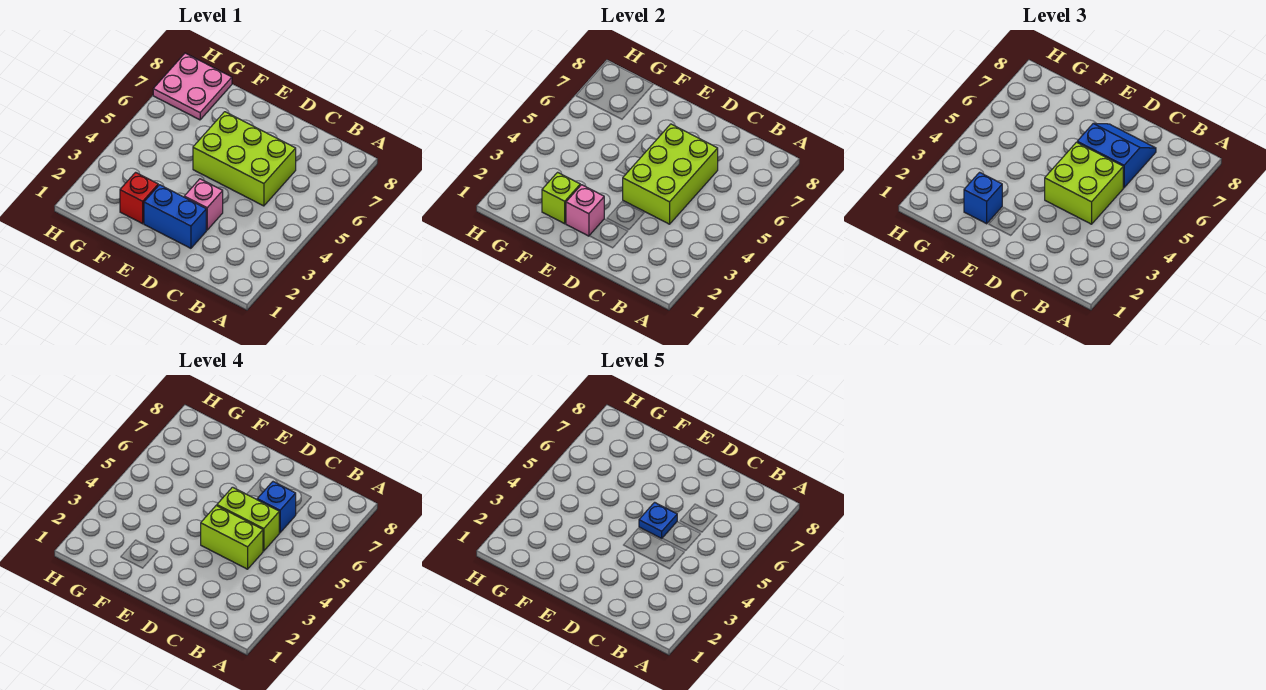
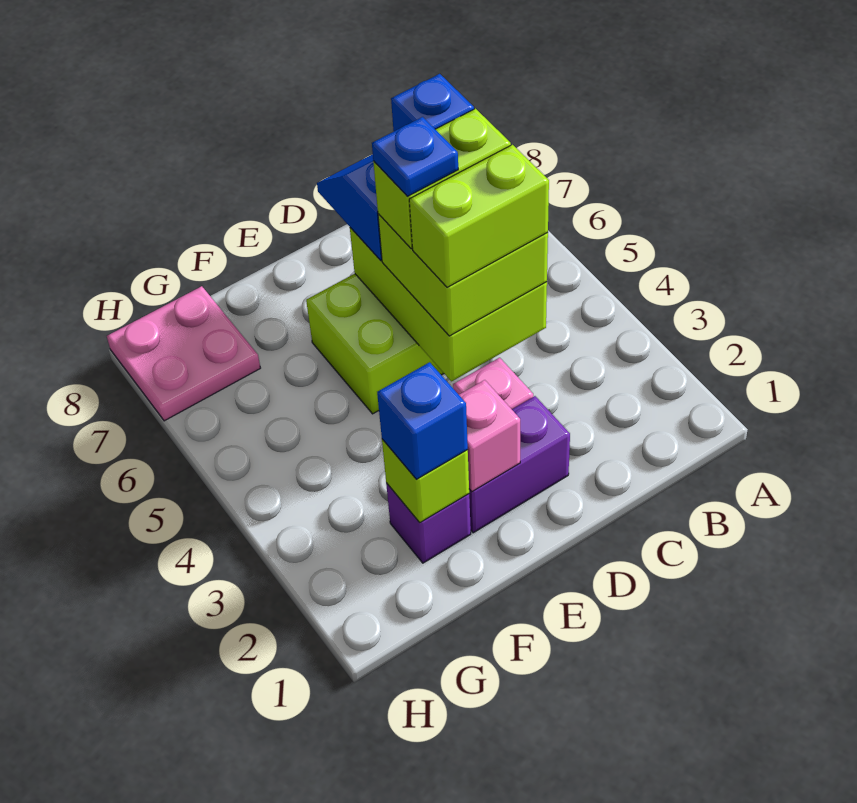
blue brick D2:E2 level 1 -> purple brick D2:E2 level 1
red brick F2 level 1 -> purple brick F2 level 1

